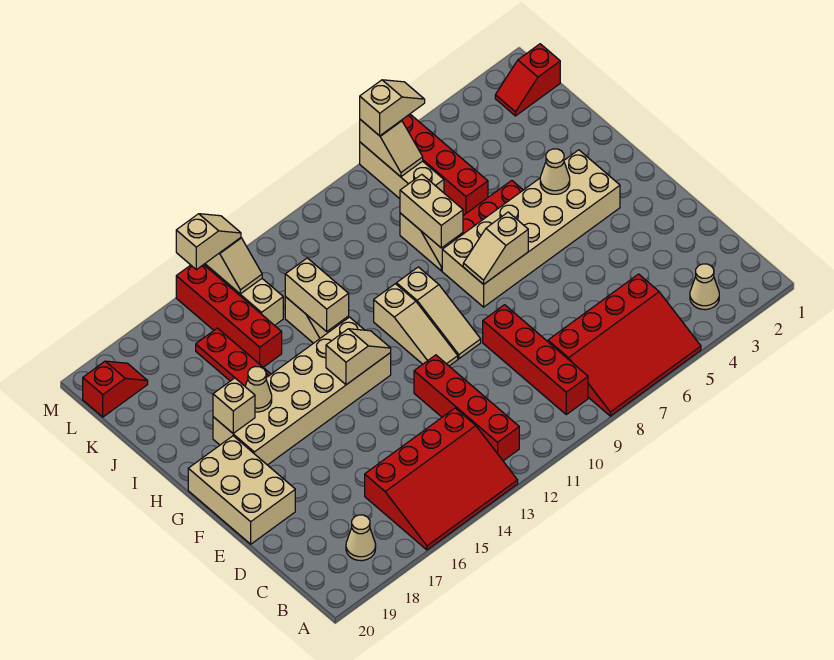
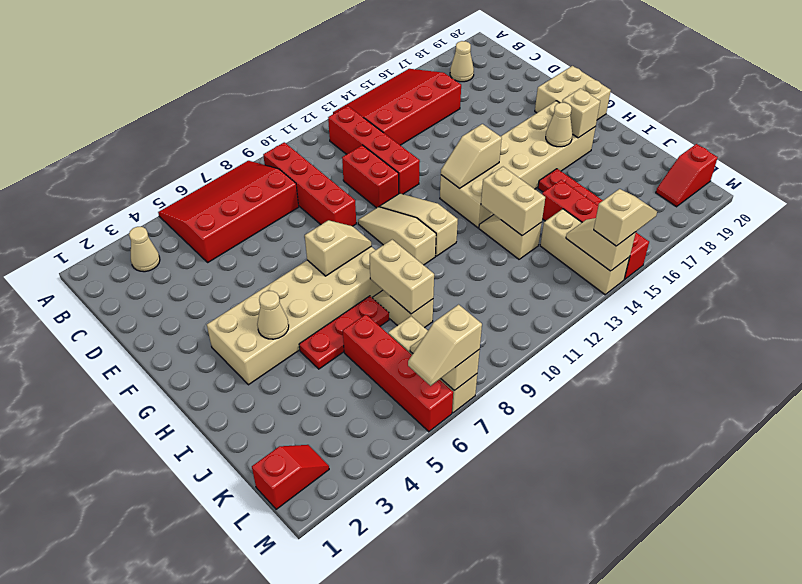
none -> red brick D11:E11 level 1
tan brick E19:G20 level 1 -> tan brick F19:G20 level 1
tan slope M14:M15 level 3 top 15 -> tan slope M14:M15 level 3 top 14

